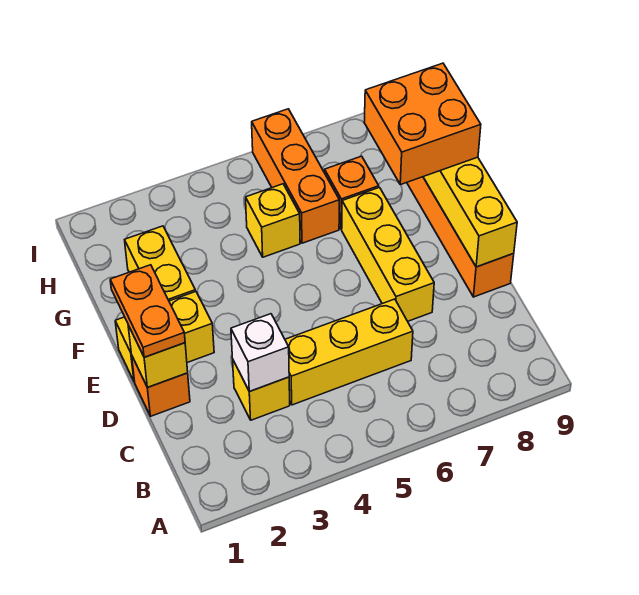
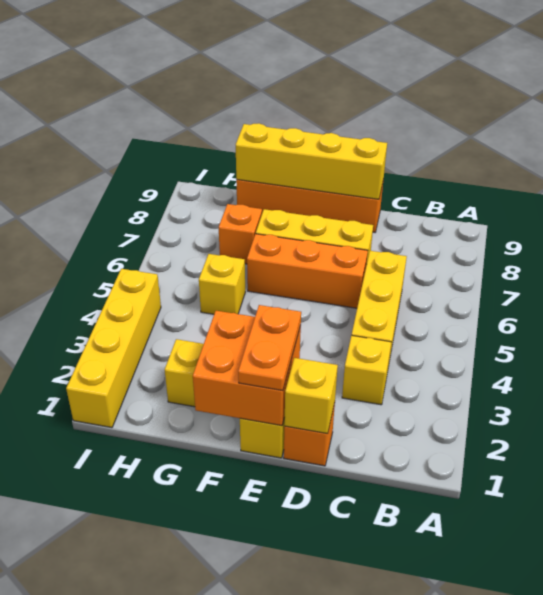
white brick C3 level 2 -> none
orange plate D1:E1 level 3 -> orange plate E1:E2 level 3
orange brick F8:G9 level 3 -> orange brick E1:F2 level 2
orange brick G6:I6 level 1 -> orange brick D6:F6 level 1
none -> yellow brick I1:I4 level 1

